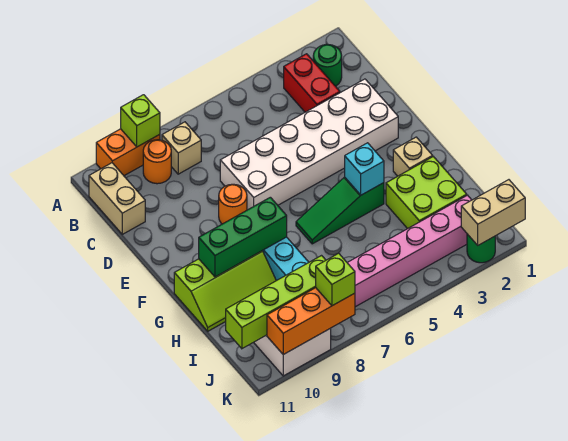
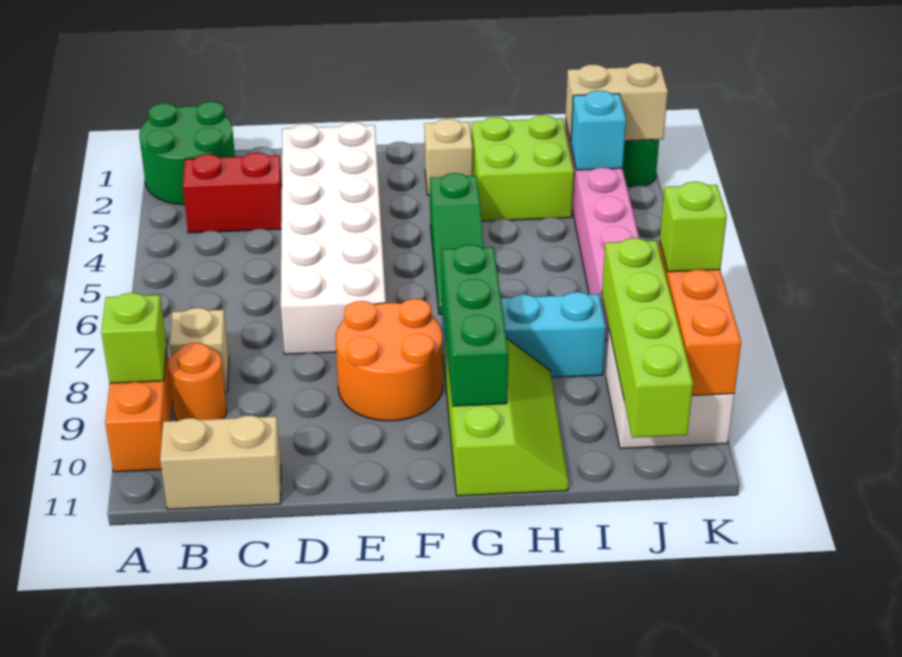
green round brick B2 level 1 -> green round brick A1:B2 level 1
orange round brick E8 level 1 -> orange round brick E8:F9 level 1
cyan brick G4 level 2 -> cyan brick J3 level 2
tan brick K1:K2 level 2 -> tan brick J2:K2 level 2

